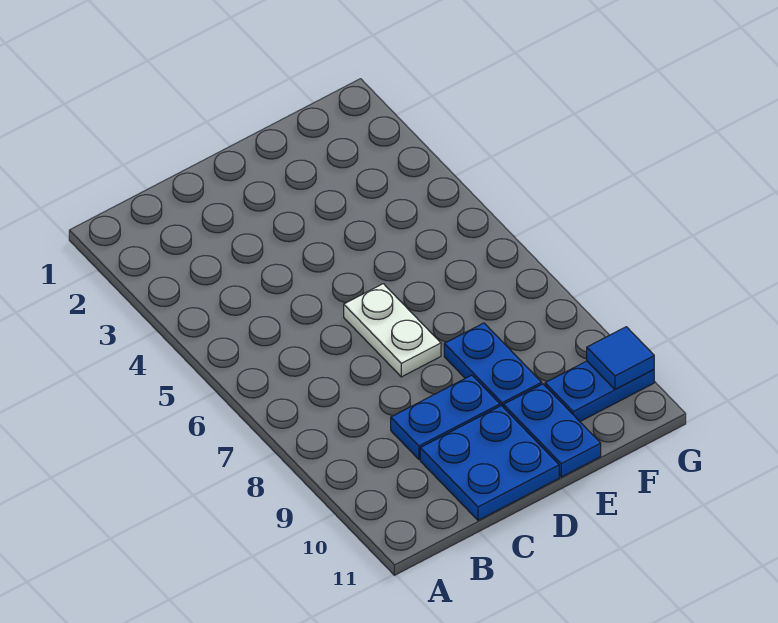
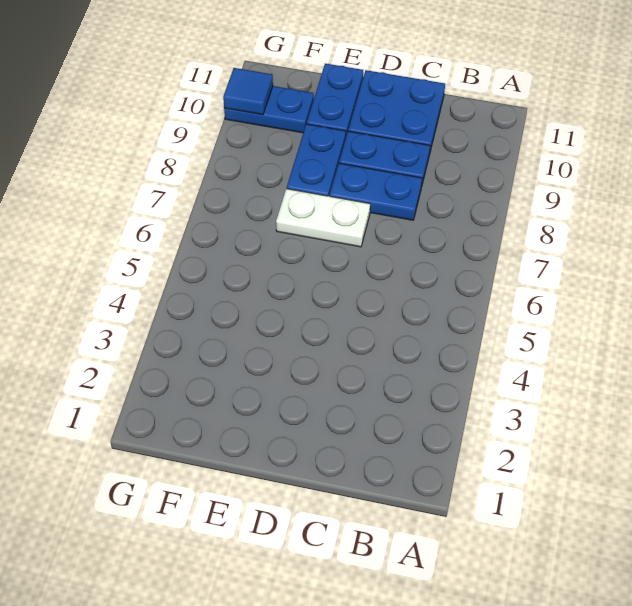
none -> blue plate C8:D8 level 1
white plate D6:D7 level 1 -> white plate D7:E7 level 1

